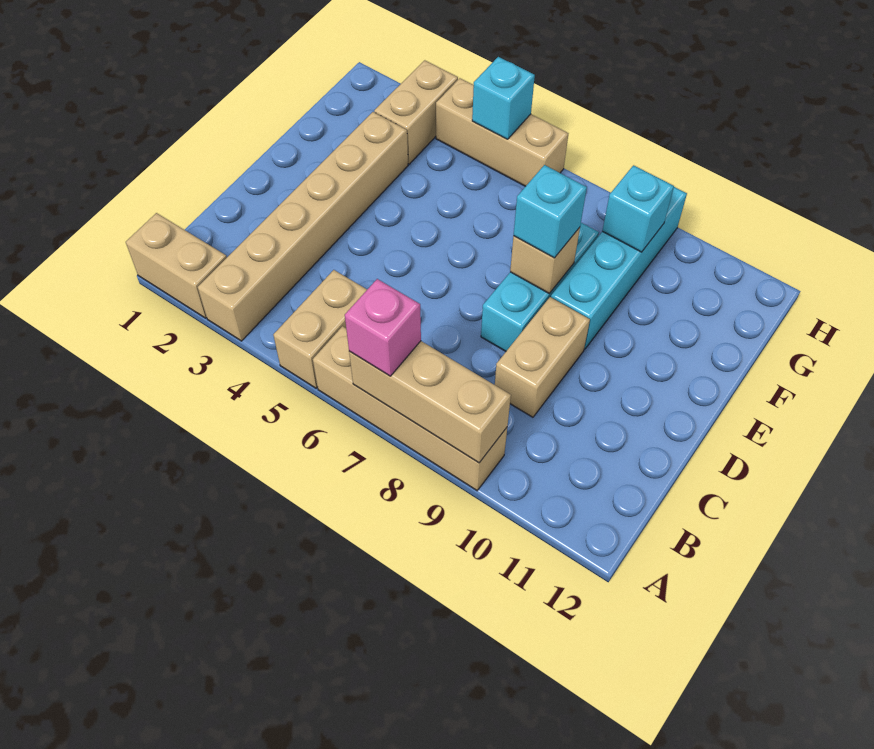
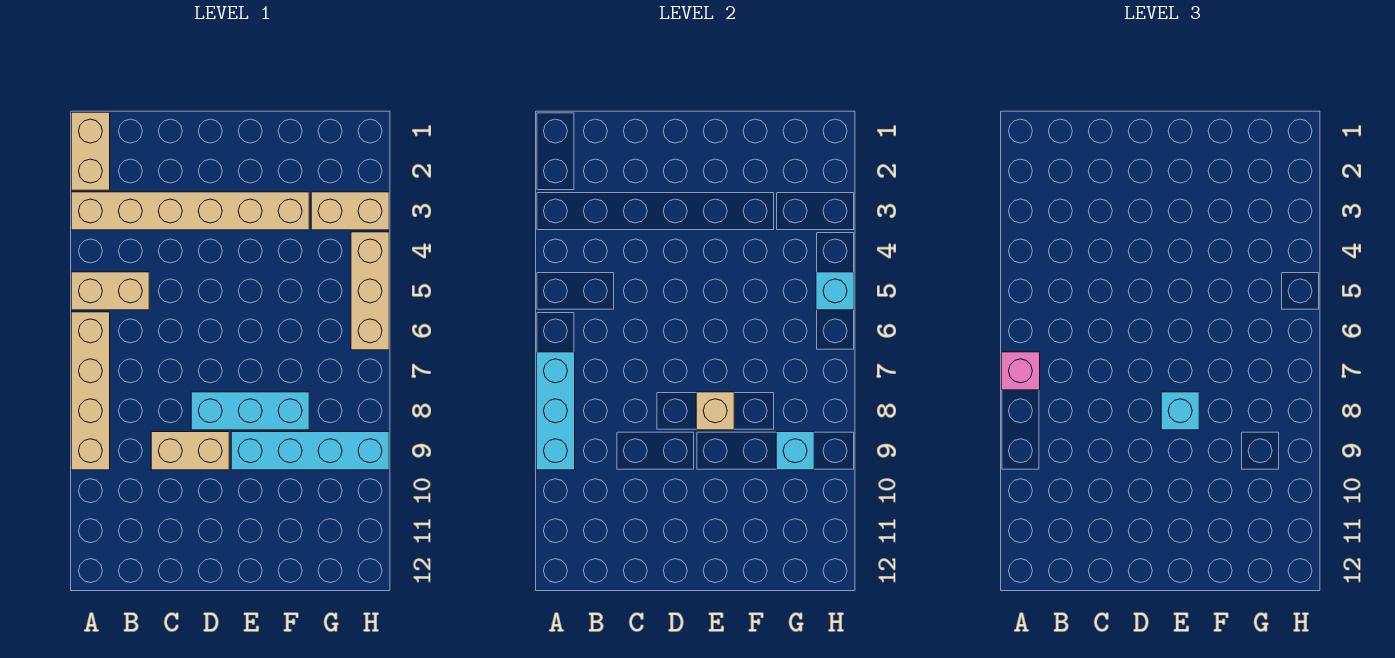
tan brick A7:A9 level 2 -> cyan brick A7:A9 level 2

